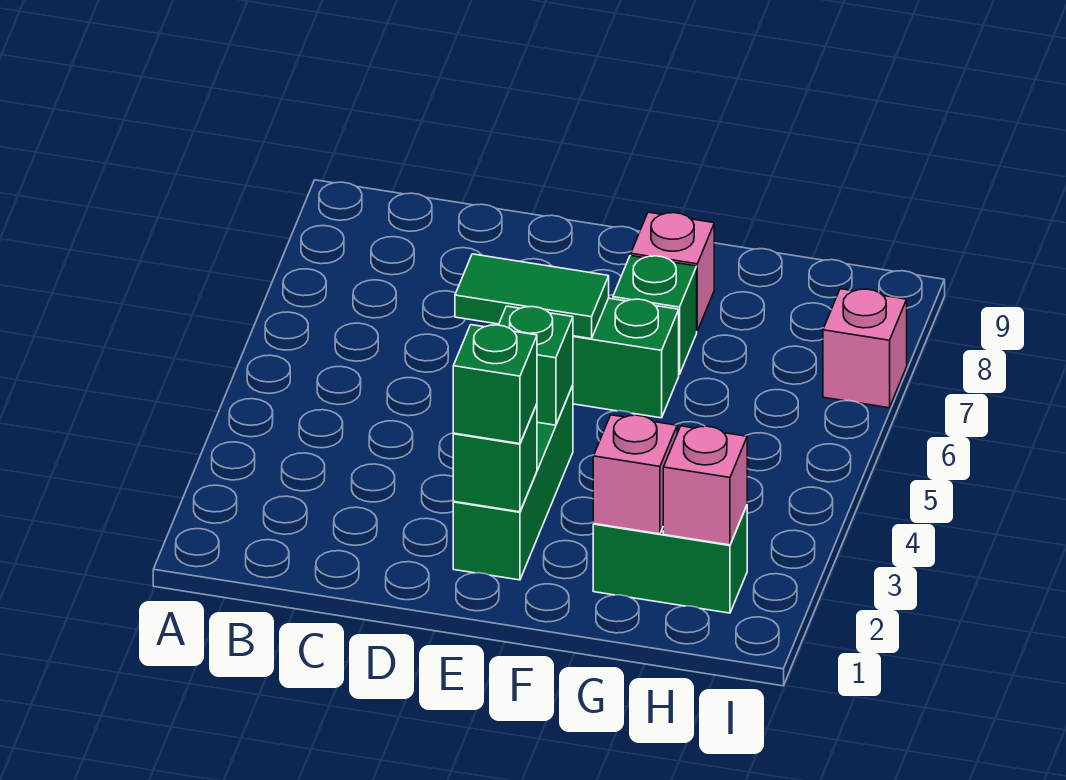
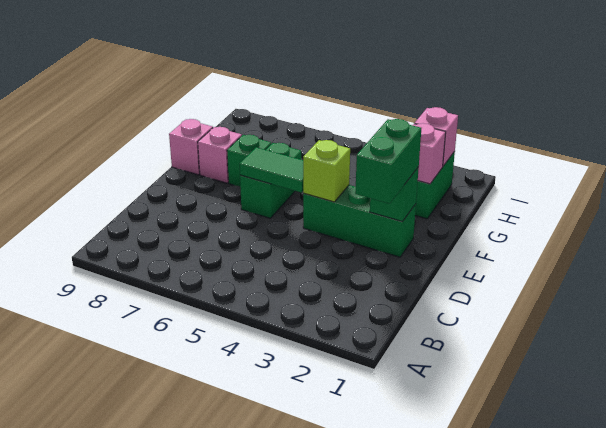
green tile D6:E6 level 2 -> green tile E5:E6 level 2
green brick E2 level 3 -> green brick D2:E2 level 3
green brick E4 level 2 -> lime brick E4 level 2
pink brick I7 level 1 -> pink brick F9 level 1

